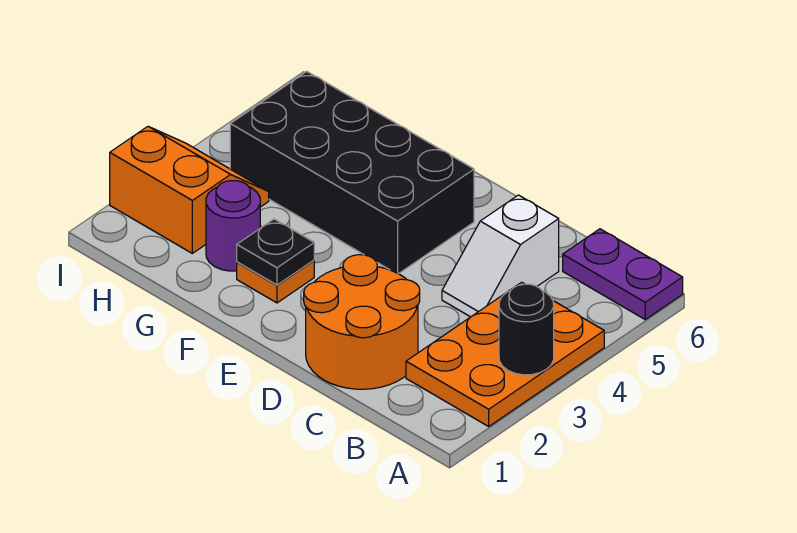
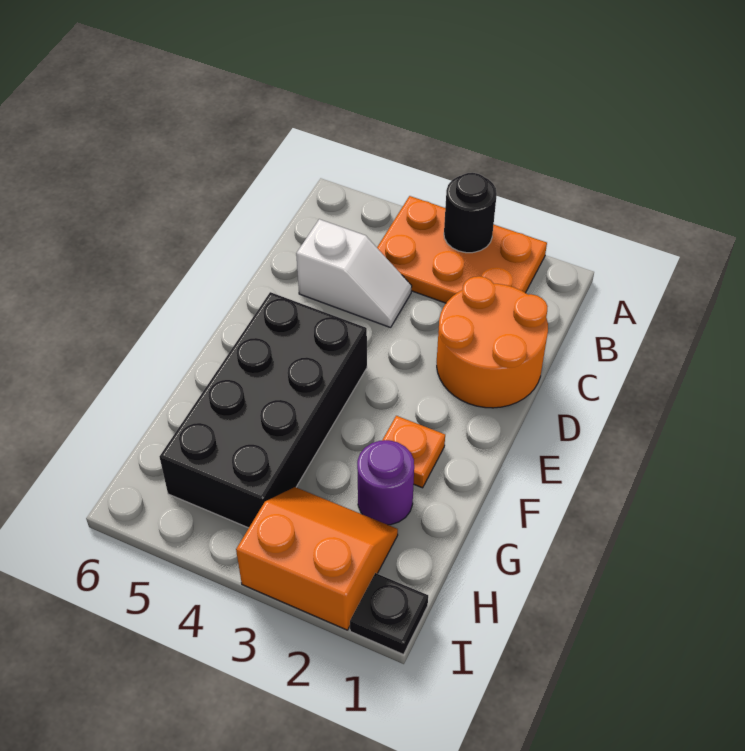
purple plate A6:B6 level 1 -> none
black plate F2 level 2 -> black plate I1 level 1
orange slope H2:I3 level 1 top 2 -> orange slope H2:I3 level 1 top I

